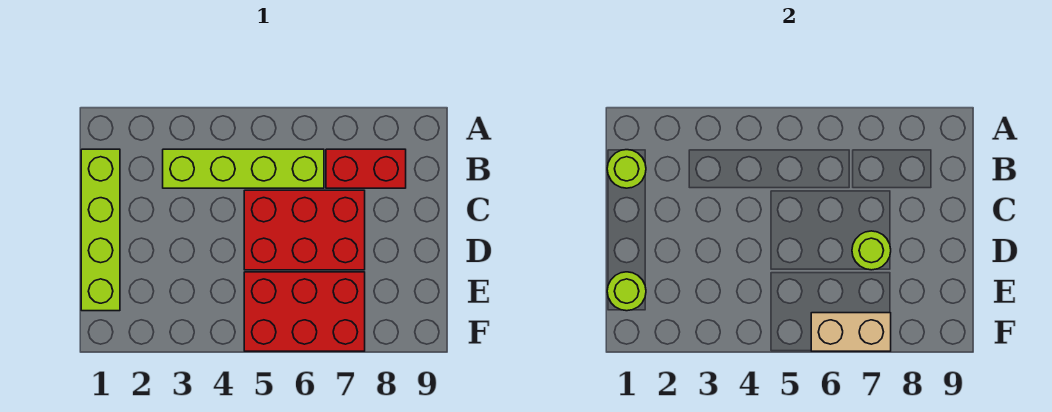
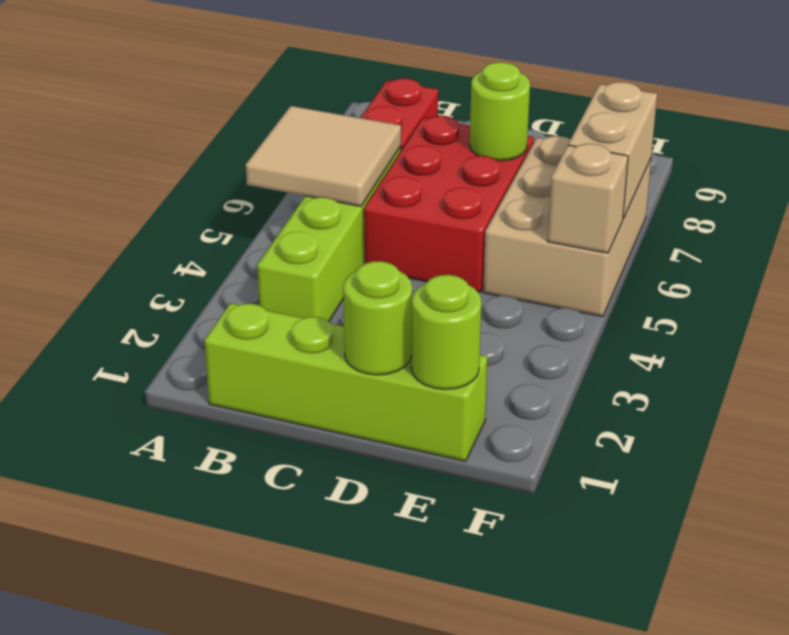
none -> tan tile A5:B6 level 2
lime round brick B1 level 2 -> lime round brick D1 level 2
red brick E5:F7 level 1 -> tan brick E5:F7 level 1
none -> tan brick F5 level 2

